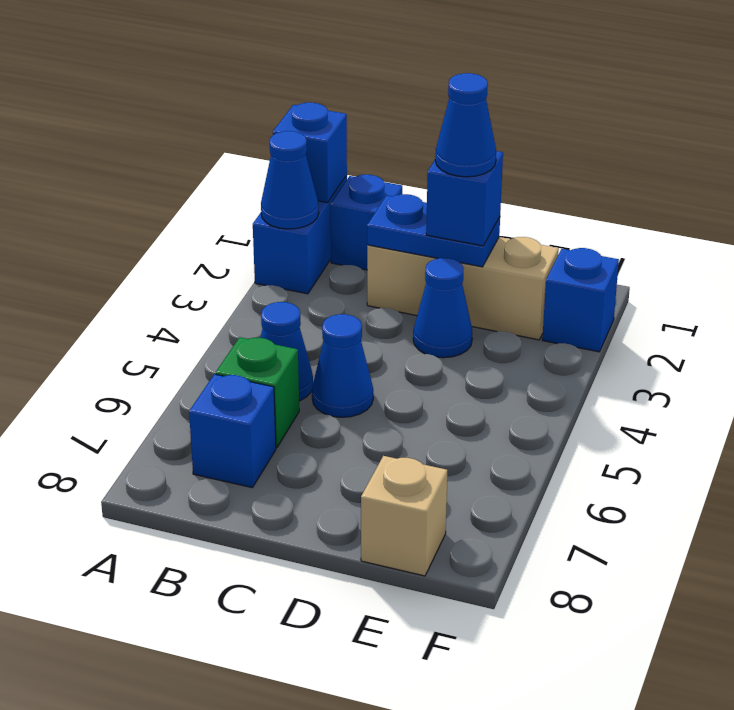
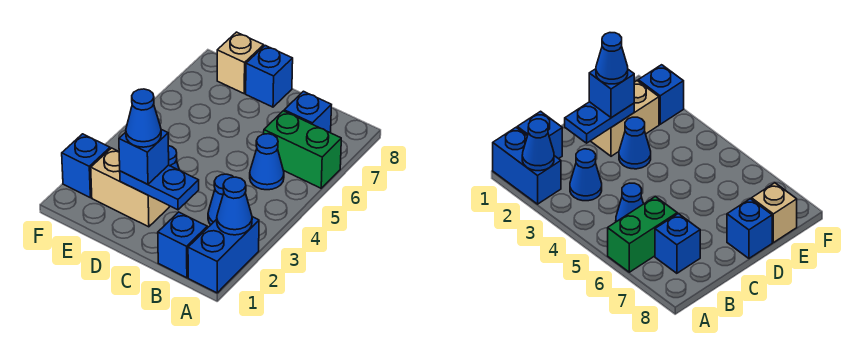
blue brick A1 level 2 -> blue brick D8 level 1
green brick B6 level 1 -> green brick A6:B6 level 1
tan brick C2:E2 level 1 -> tan brick D2:E2 level 1
blue cone C5 level 1 -> blue cone B3 level 1

